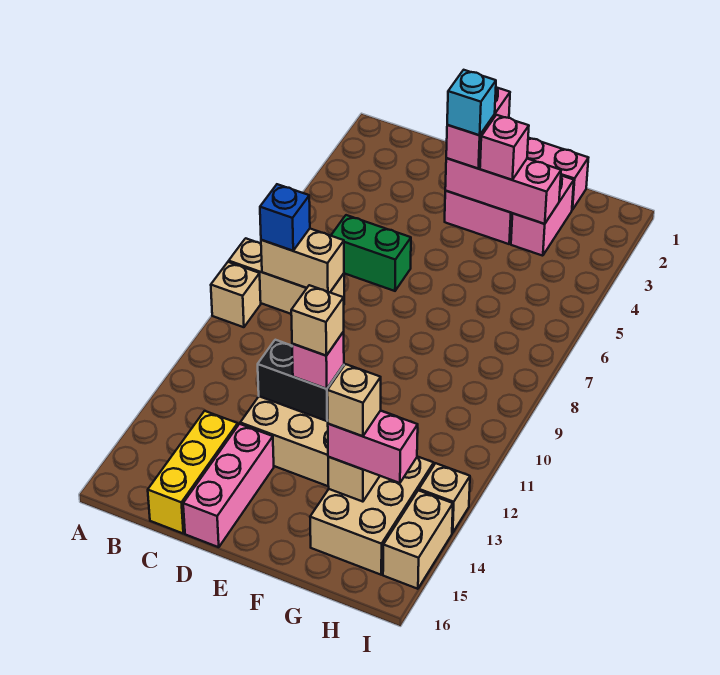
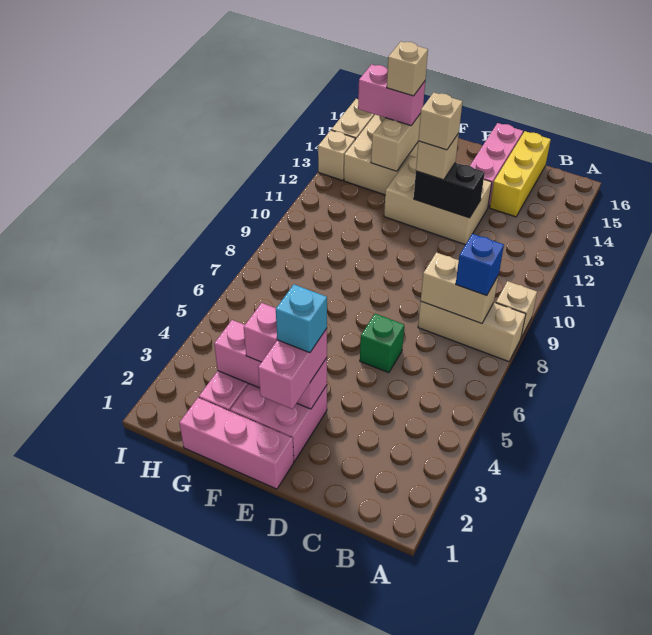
green brick C6:D6 level 1 -> green brick D6 level 1
pink brick E12 level 3 -> tan brick E12 level 3

